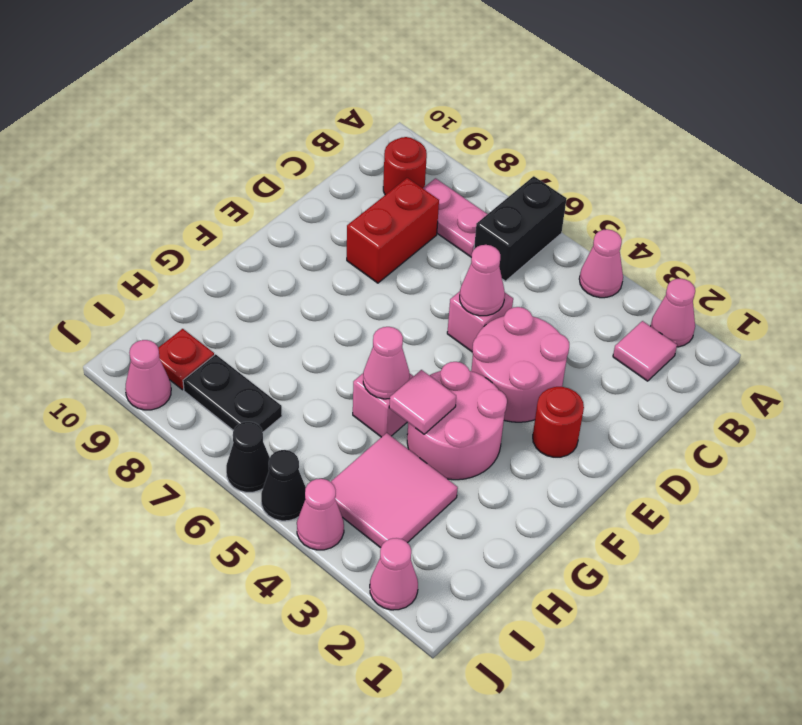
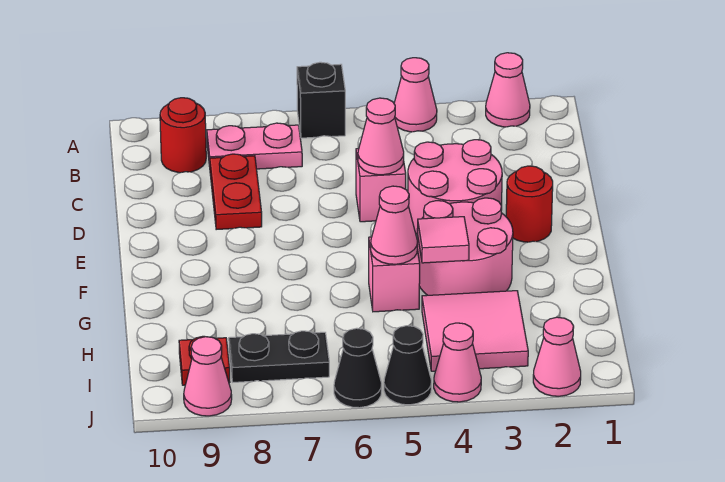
black brick A6:B6 level 1 -> black brick A6 level 1
pink tile B2 level 1 -> none
red brick C8:D8 level 1 -> red plate C8:D8 level 1

